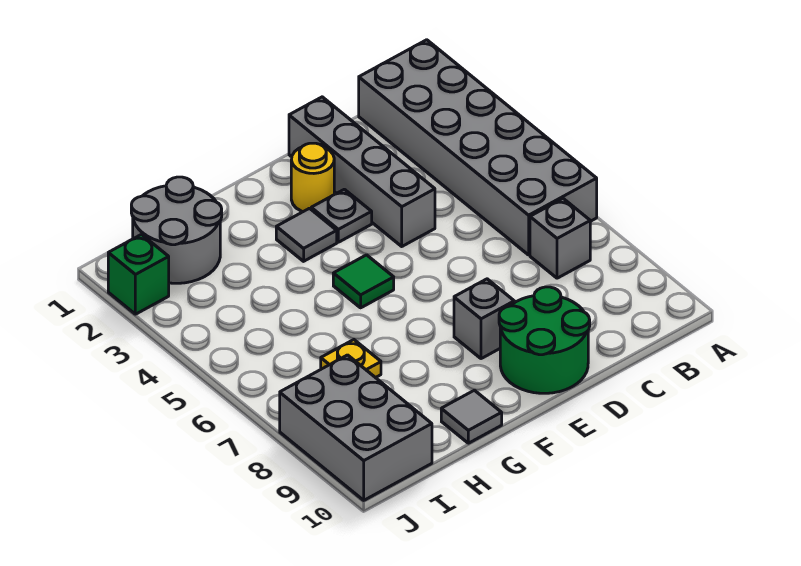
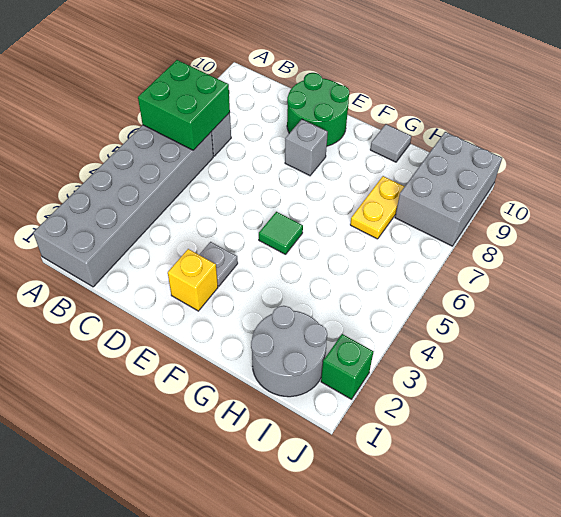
none -> green brick A6:B7 level 2
grey brick D1:D4 level 1 -> none
yellow round brick E2 level 1 -> yellow brick E2 level 1
grey tile F3 level 1 -> none
yellow plate H7 level 1 -> yellow plate H7:H8 level 1

